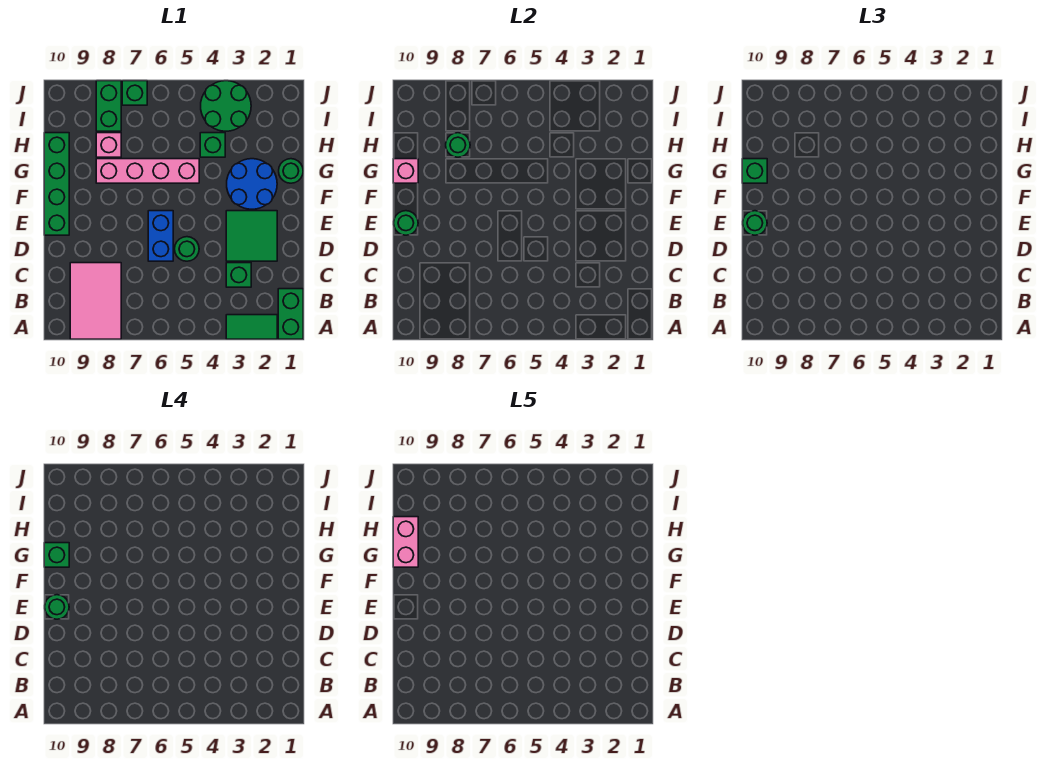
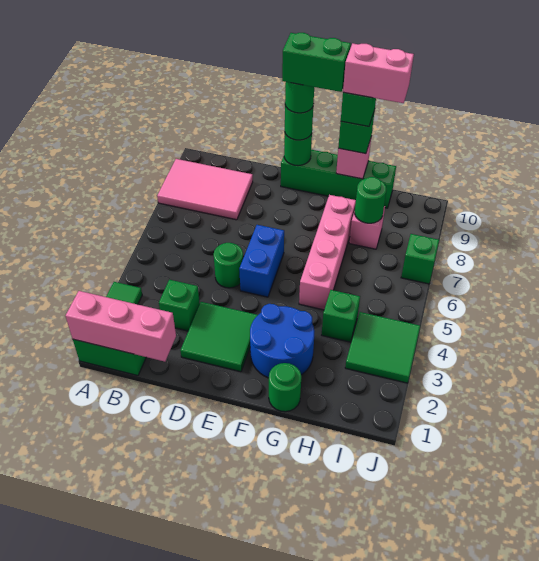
none -> pink brick A1:C1 level 2
blue brick D6:E6 level 1 -> blue brick E5:E6 level 1
green round brick I3:J4 level 1 -> green tile I3:J4 level 1
green brick I8:J8 level 1 -> green brick E10:F10 level 5

